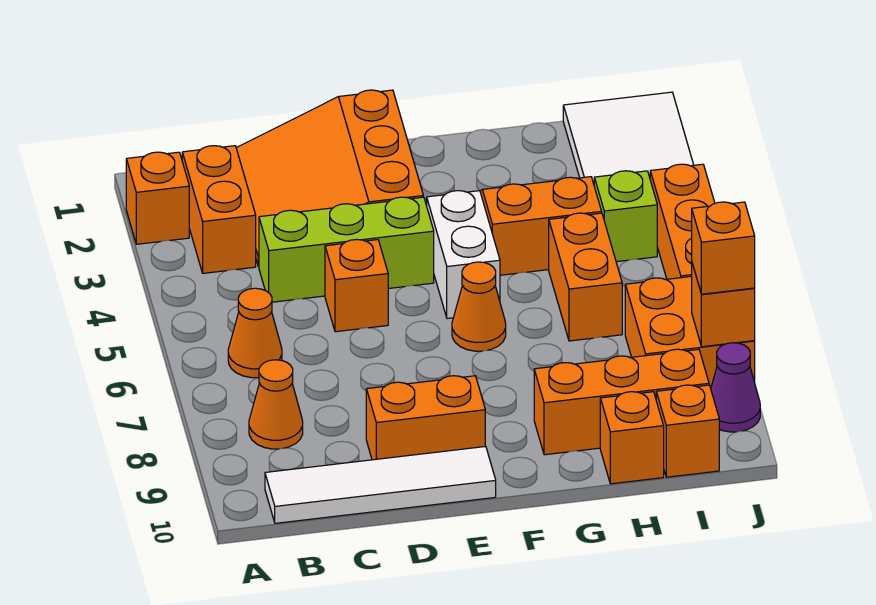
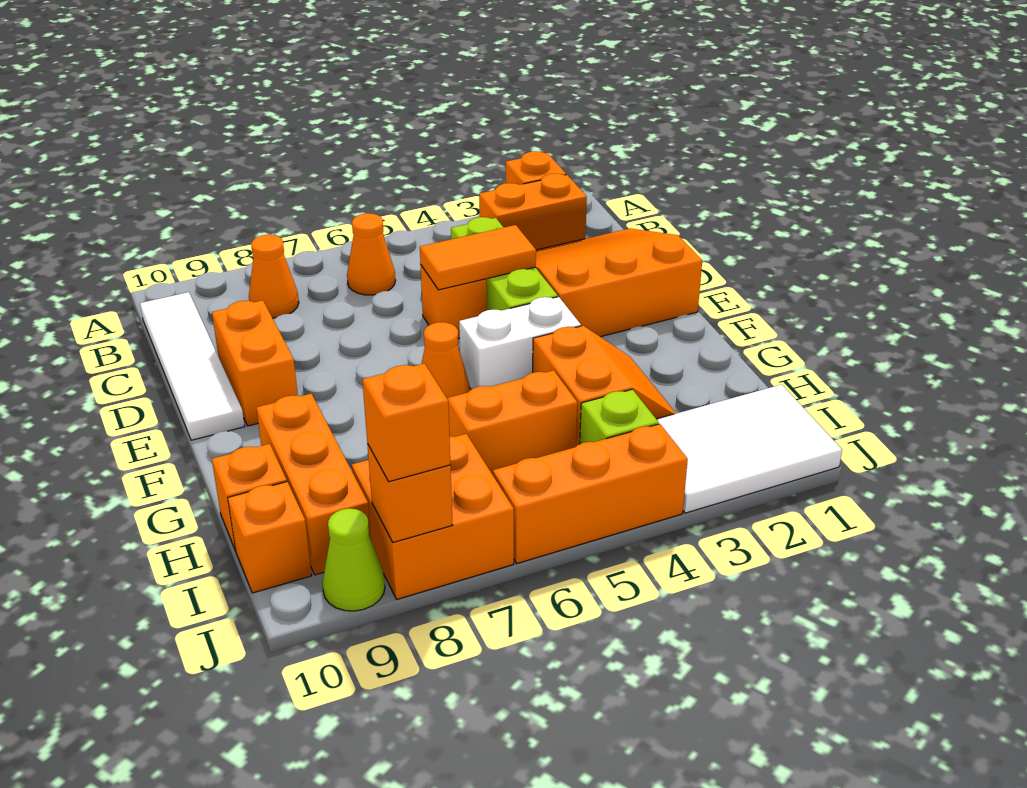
none -> orange tile D4:D5 level 2
purple cone J9 level 1 -> lime cone J9 level 1

